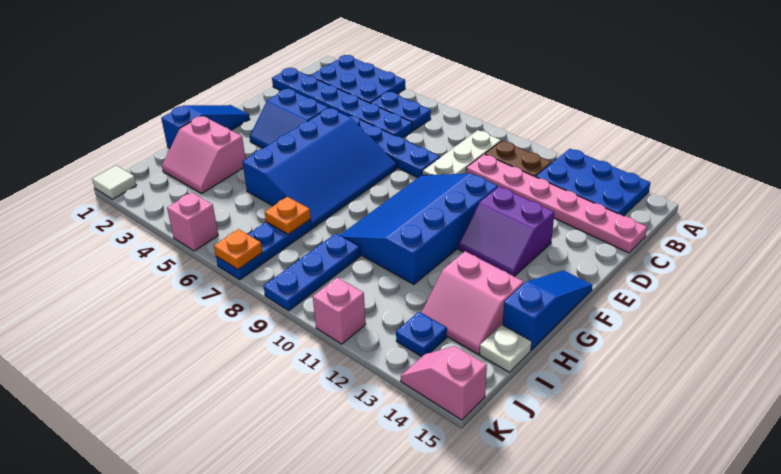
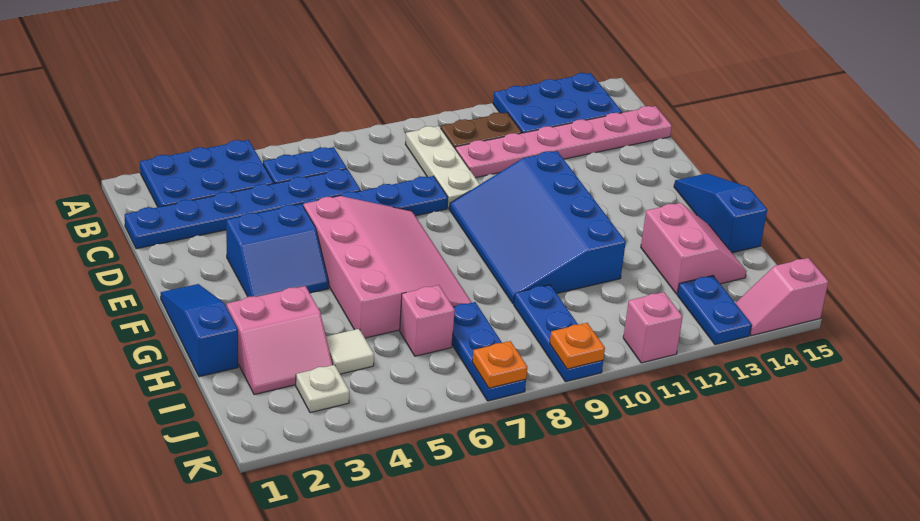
blue slope E5:H7 level 1 top 5 -> pink slope E5:H7 level 1 top 5
purple slope E12:F13 level 1 top E -> none
pink slope H13:I14 level 1 top H -> pink slope H13:I14 level 1 top 13
orange plate I7 level 2 -> orange plate K9 level 2
white plate I15 level 1 -> white plate J3 level 1
blue plate J13 level 1 -> blue plate J13:K13 level 1
white tile K1 level 1 -> white tile I4 level 1
pink brick K5 level 1 -> pink brick I6 level 1

